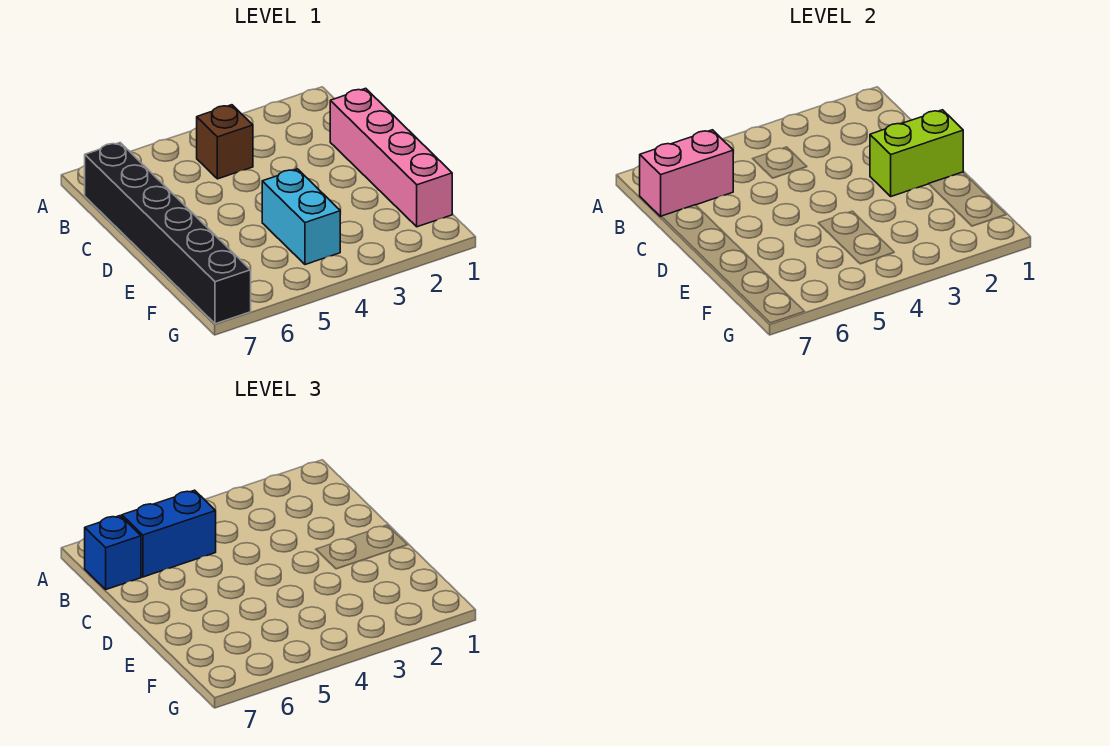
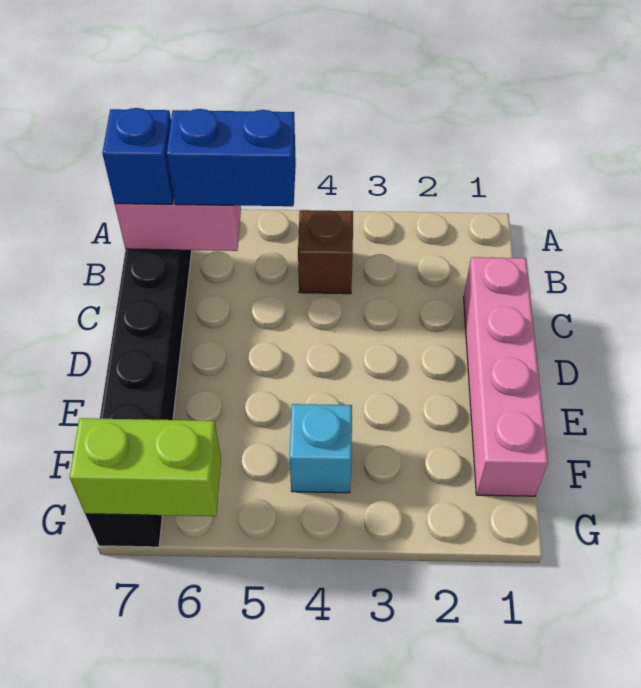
lime brick D1:D2 level 2 -> lime brick G6:G7 level 2
cyan brick E4:F4 level 1 -> cyan brick F4 level 1

